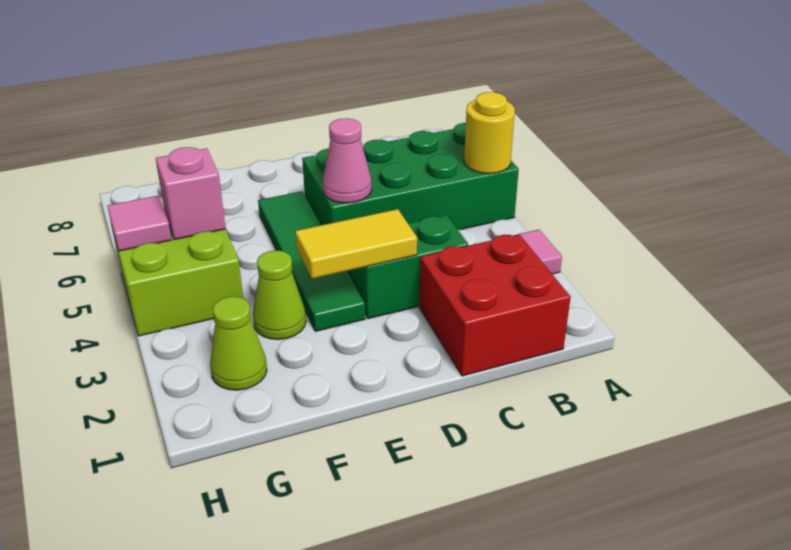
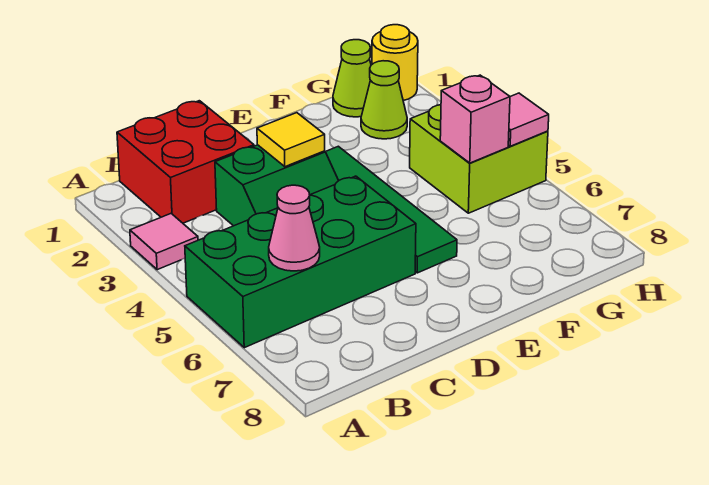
yellow round brick A5 level 2 -> yellow round brick H1 level 1
yellow tile D3:E3 level 2 -> yellow tile D3 level 2
pink cone D5 level 2 -> pink cone B6 level 2
lime cone F3 level 1 -> lime cone G1 level 1

